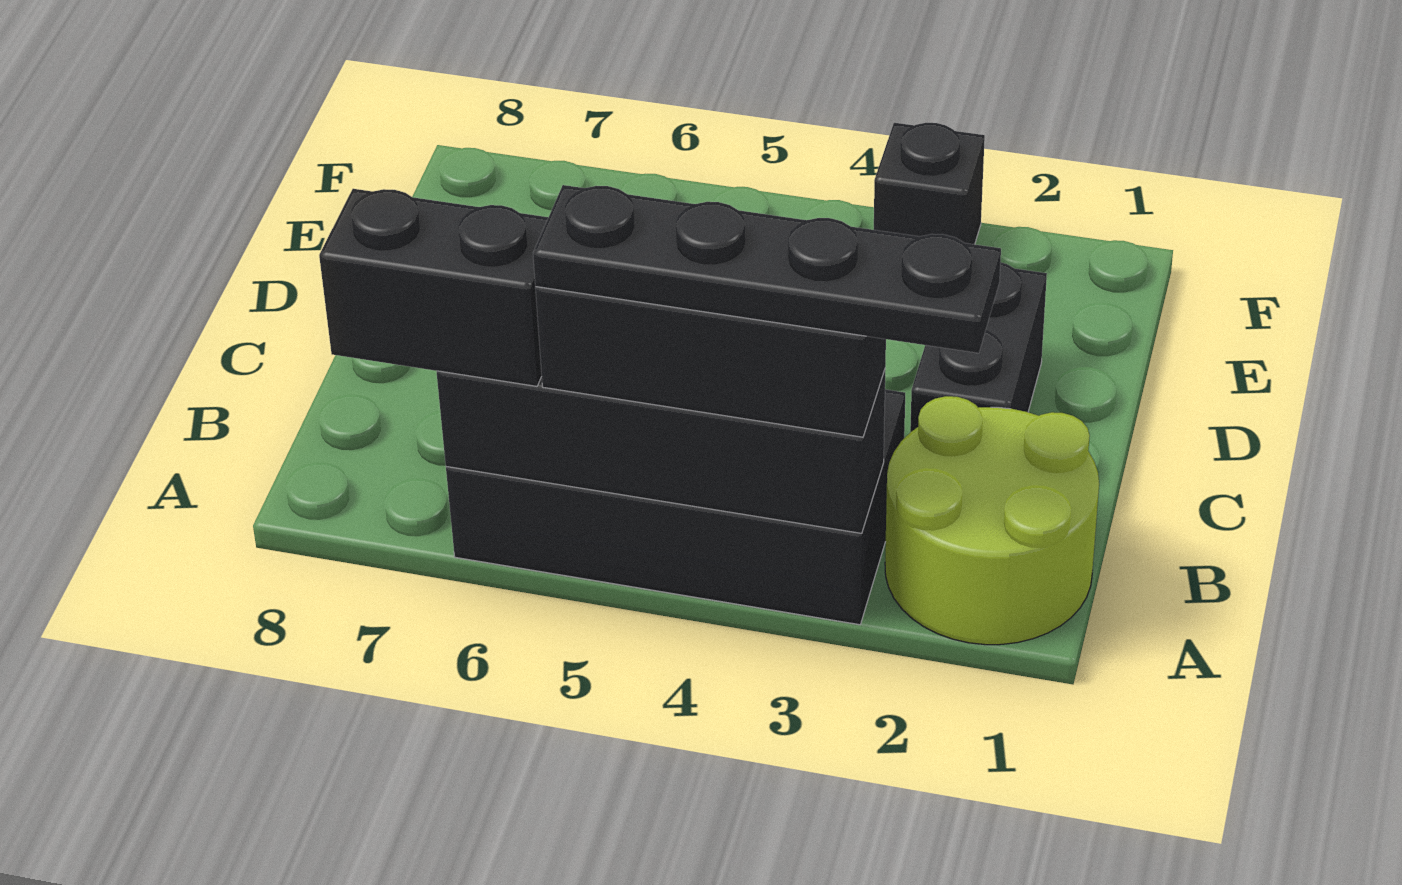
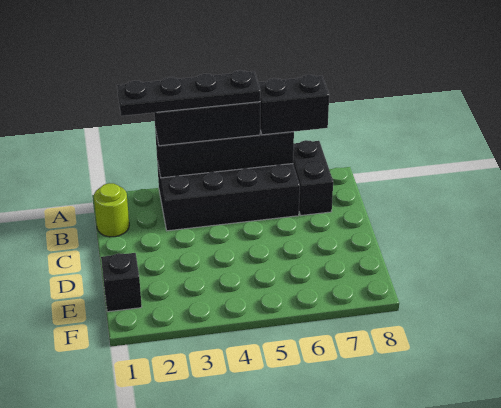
lime round brick A1:B2 level 1 -> lime round brick B1 level 1
black brick C2:D2 level 1 -> black brick A7:B7 level 1
black brick F3 level 1 -> black brick E1 level 1

